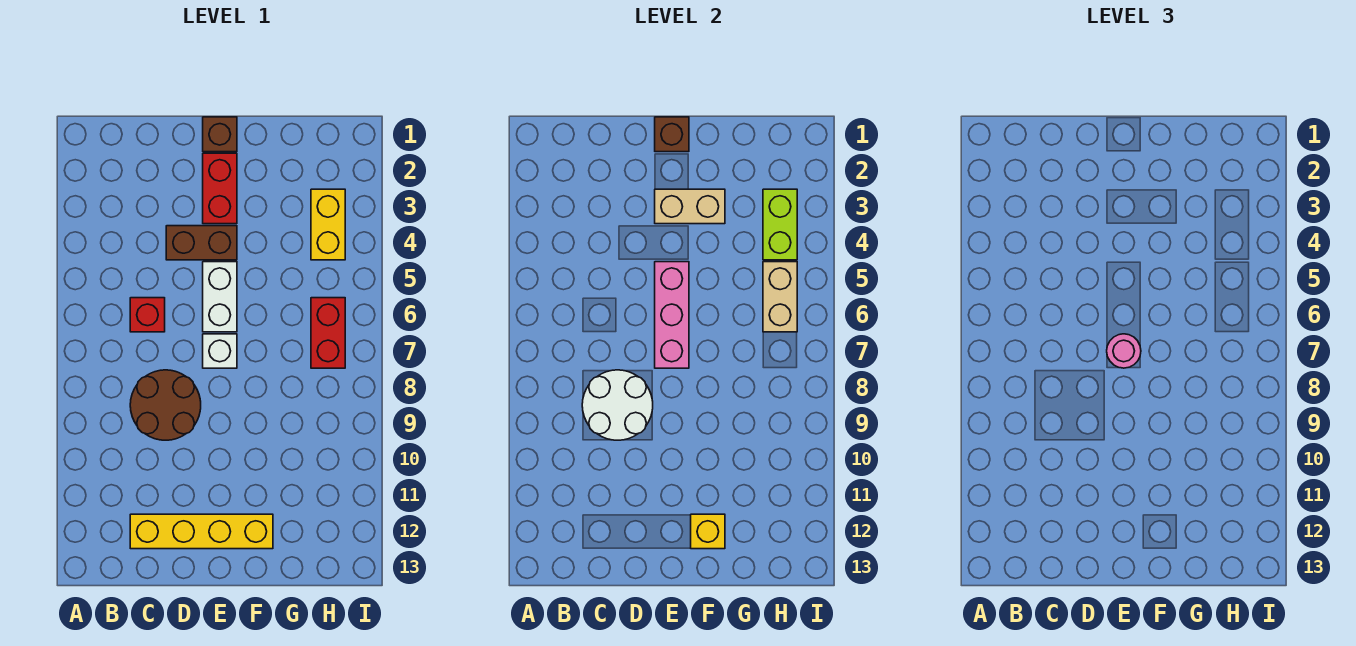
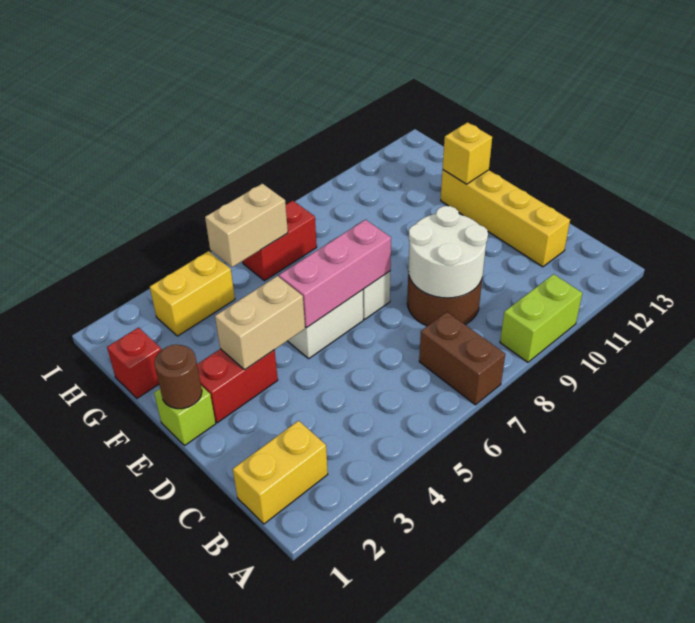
none -> yellow brick B1:B2 level 1
red brick C6 level 1 -> red brick G1 level 1
brown brick D4:E4 level 1 -> brown brick A7:B7 level 1
brown brick E1 level 1 -> lime brick E1 level 1
brown brick E1 level 2 -> brown round brick E1 level 2
tan brick E3:F3 level 2 -> tan brick E3:E4 level 2
pink round brick E7 level 3 -> none
lime brick H3:H4 level 2 -> lime brick A9:A10 level 1

